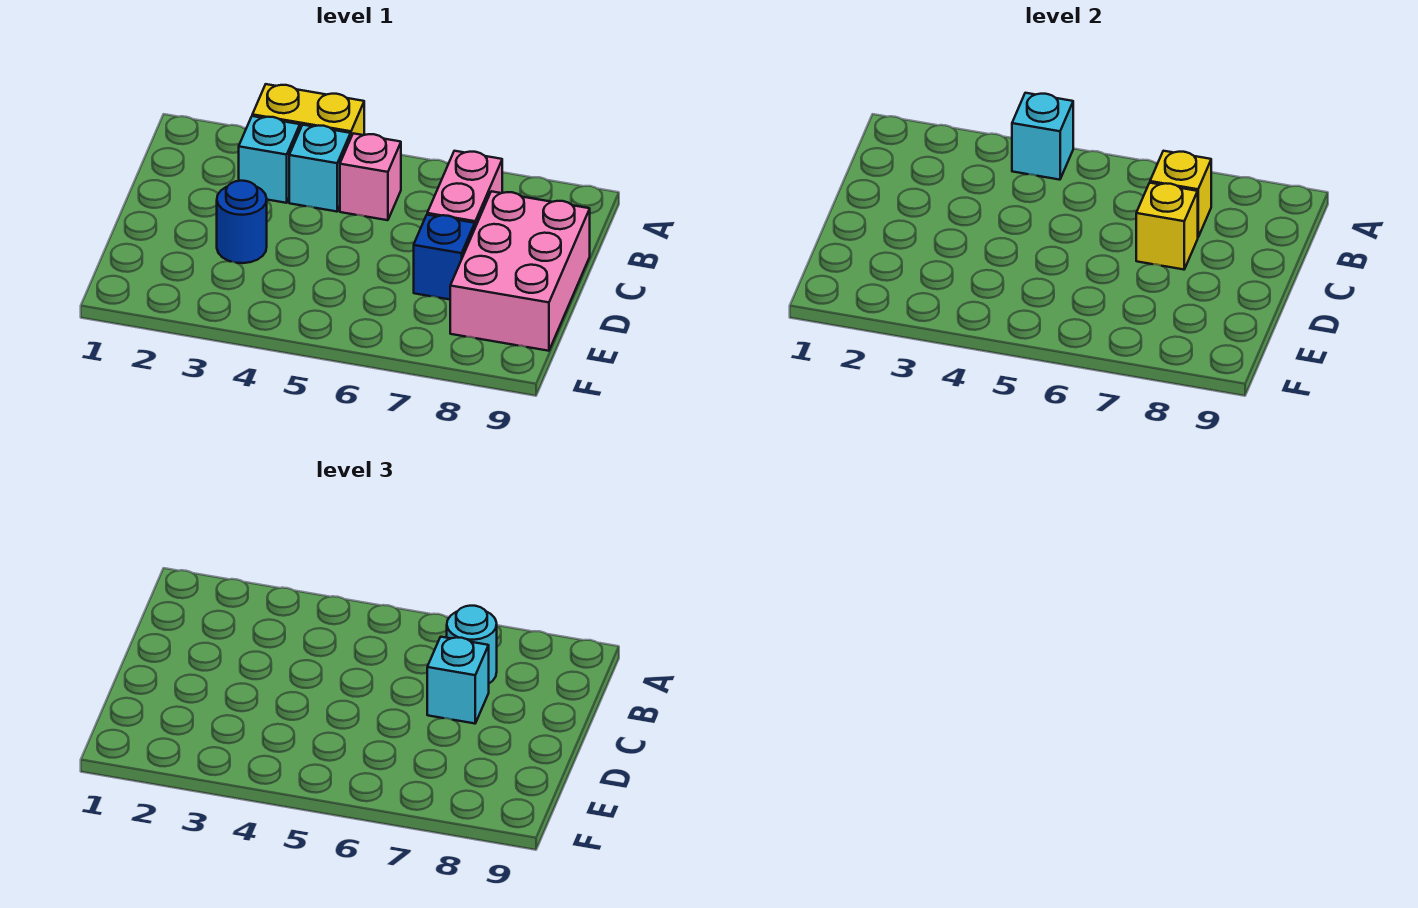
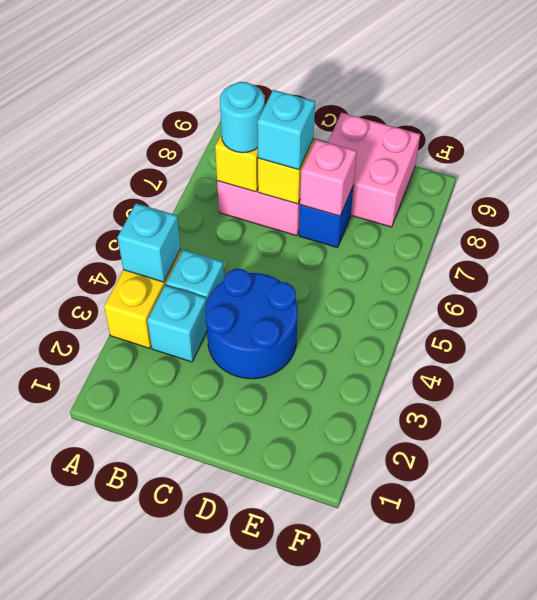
pink brick B5 level 1 -> pink brick D7 level 2
pink brick C8:E9 level 1 -> pink brick D8:E9 level 1
blue round brick D3 level 1 -> blue round brick C3:D4 level 1

